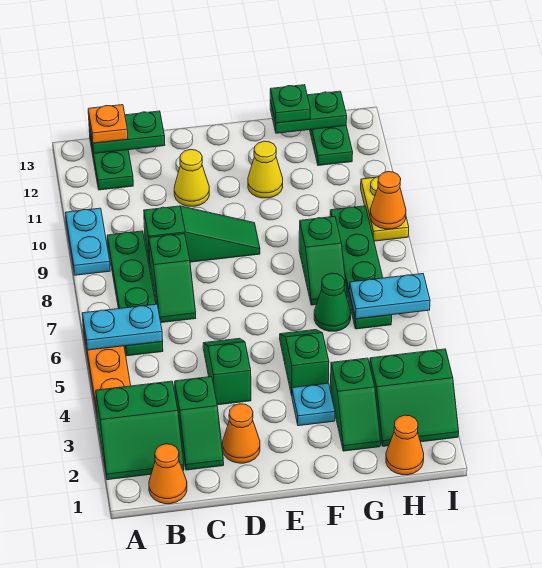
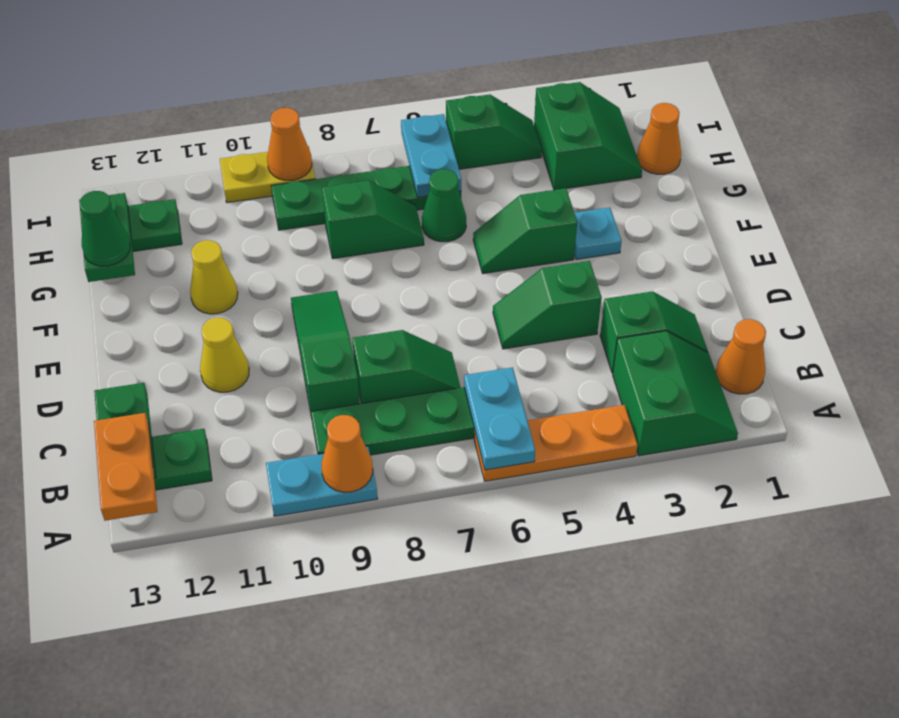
orange plate B13 level 3 -> orange plate A13:B13 level 3
orange cone D2 level 1 -> orange cone A9 level 2
green slope G2:G3 level 1 top 3 -> green slope I4:I5 level 1 top 5
green plate G13 level 3 -> green cone G13 level 3

